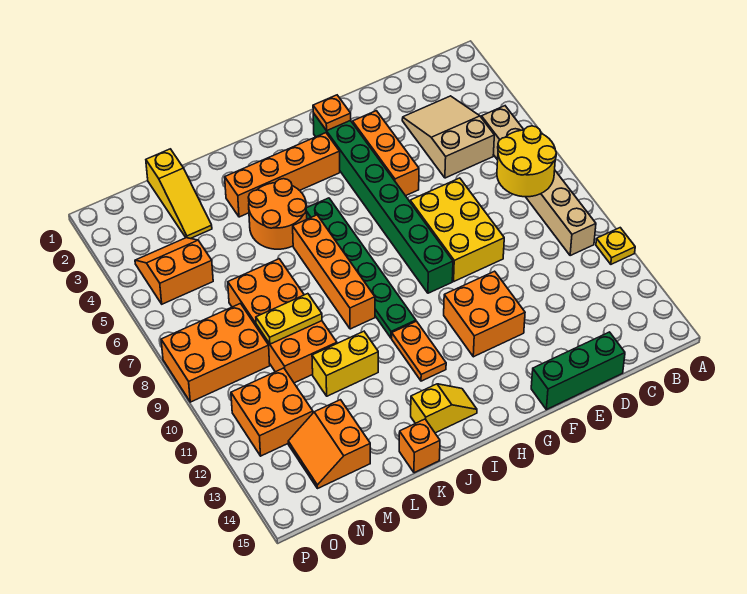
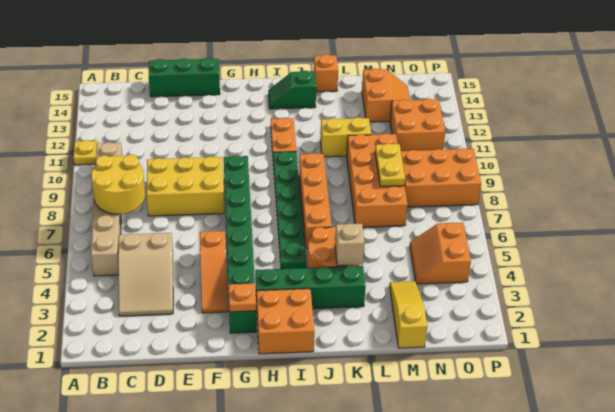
yellow brick E7:F9 level 1 -> yellow brick D8:F9 level 1
orange brick F3:F5 level 1 -> orange slope F3:F5 level 1 top 5
orange brick F11:G12 level 1 -> orange brick H1:I2 level 1
orange brick H3:K3 level 1 -> green brick H3:K3 level 1
yellow slope I14:J14 level 1 top J -> green slope I14:J14 level 1 top J
none -> tan brick K4 level 2
yellow plate L9:M9 level 2 -> yellow plate M8:M9 level 2
orange slope N4:O5 level 1 top 5 -> orange slope N4:O5 level 1 top O

